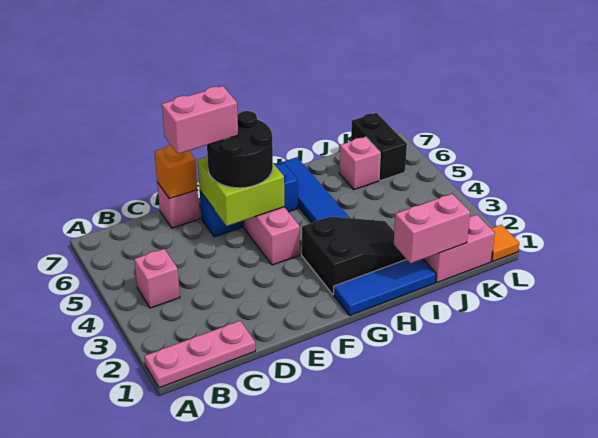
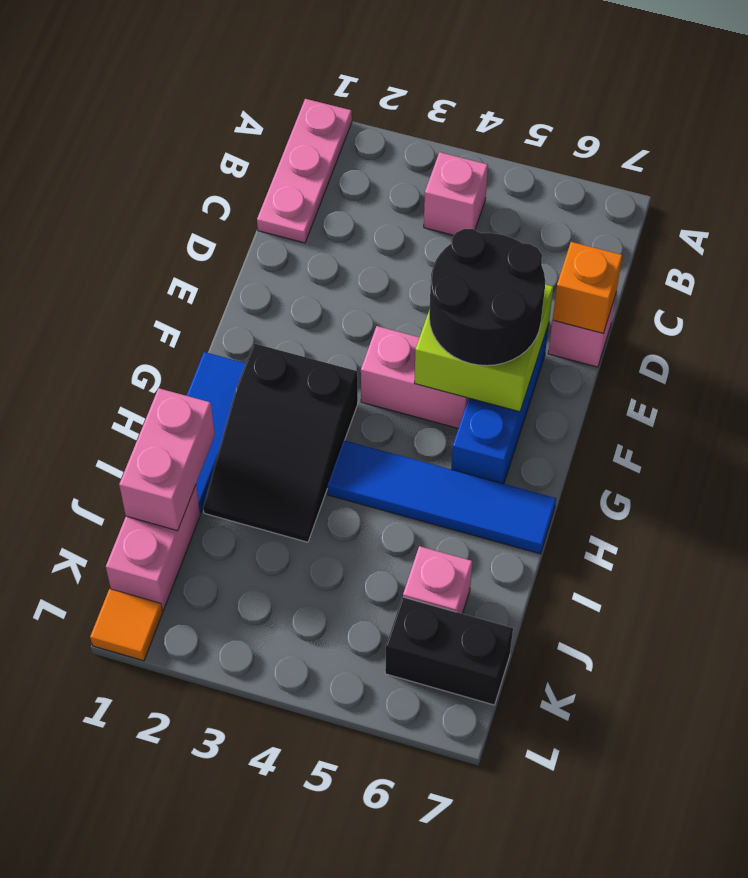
pink brick D6:E6 level 4 -> none

